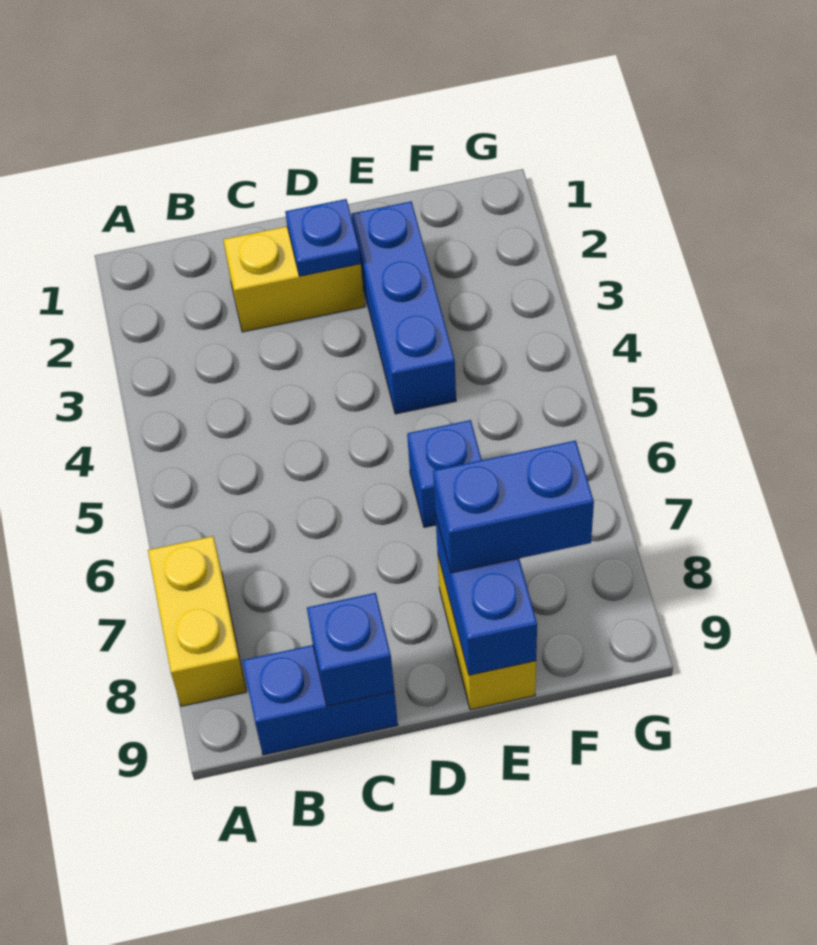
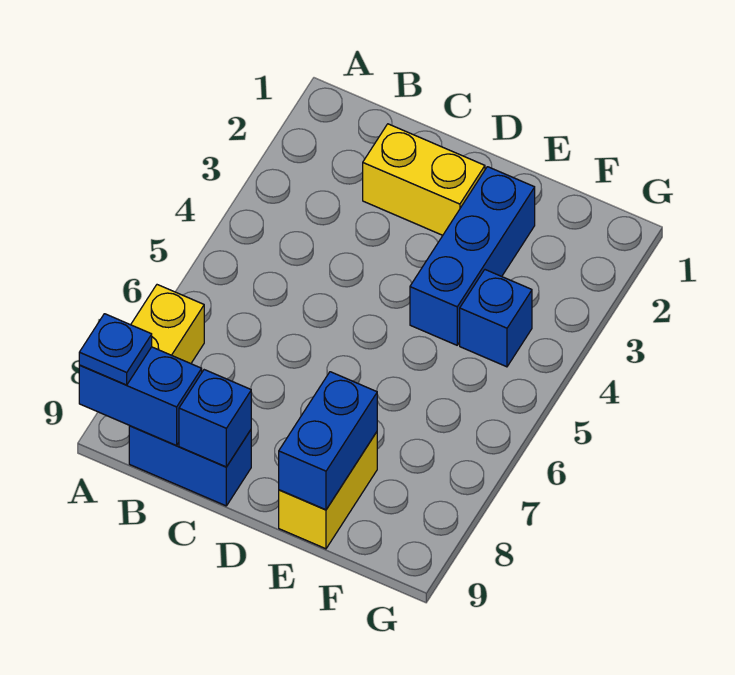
blue plate D2 level 2 -> blue plate A9 level 3
blue brick E6 level 1 -> blue brick F4 level 1
blue brick E8:F8 level 3 -> blue brick A9:B9 level 2

